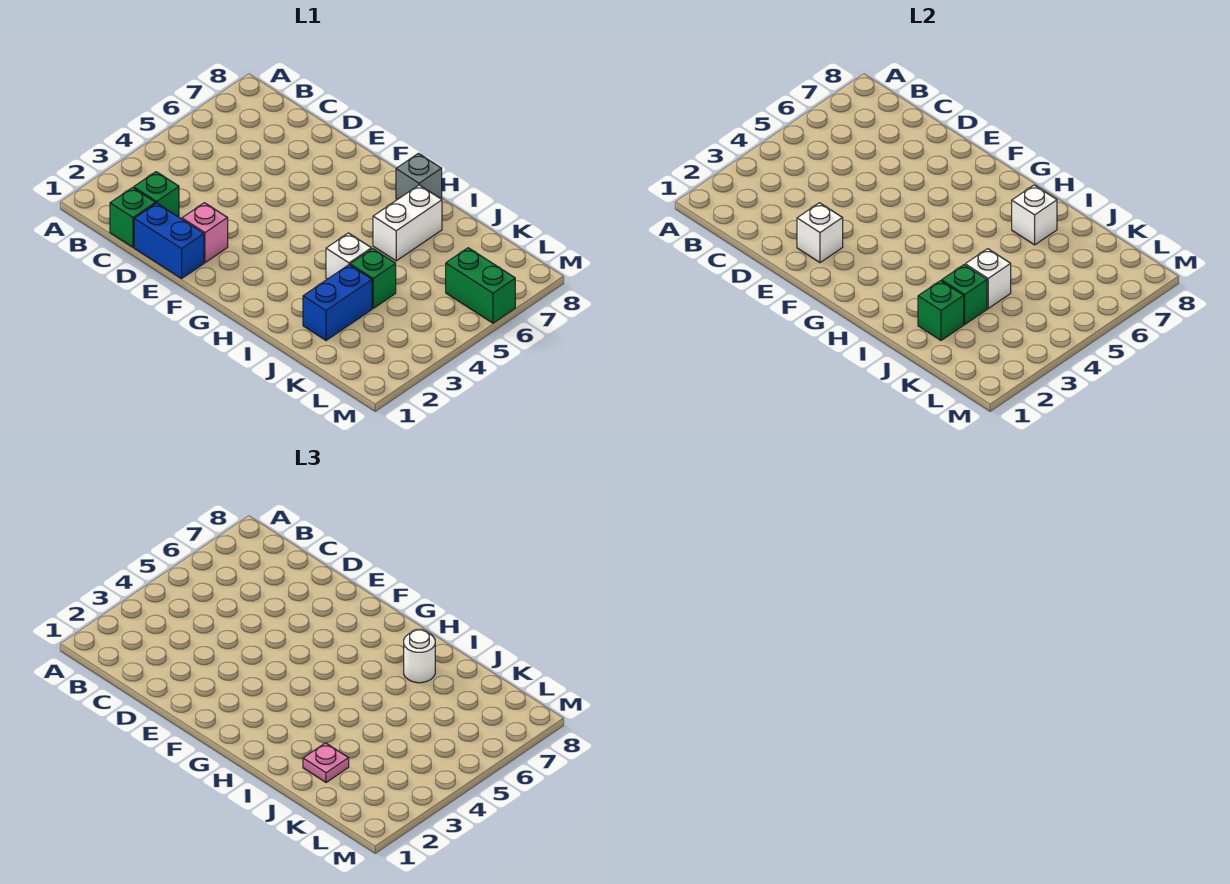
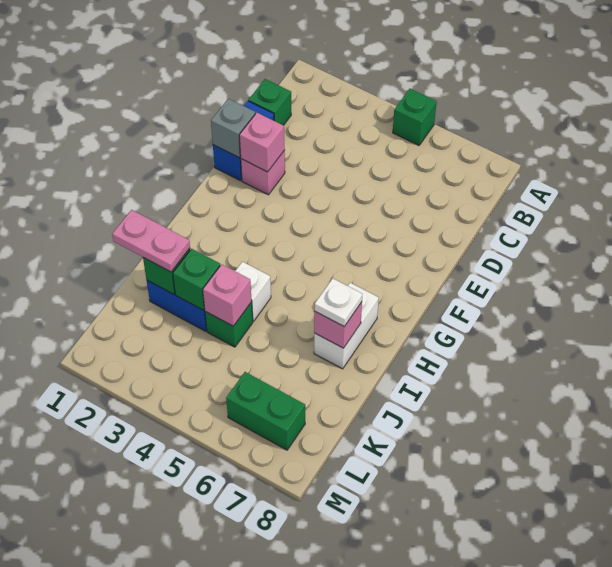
green brick C2 level 1 -> green brick A5 level 1
white brick E2 level 2 -> pink brick E2 level 2
grey brick H8 level 1 -> grey brick E1 level 2
white brick I6:I7 level 1 -> white brick H7:I7 level 1
white brick I7 level 2 -> pink brick I7 level 2
white round brick I7 level 3 -> white plate I7 level 3
pink plate J2 level 3 -> pink plate J1:J2 level 3
white brick J4 level 2 -> pink brick J4 level 2
green brick L6:M6 level 1 -> green brick L6:L7 level 1

